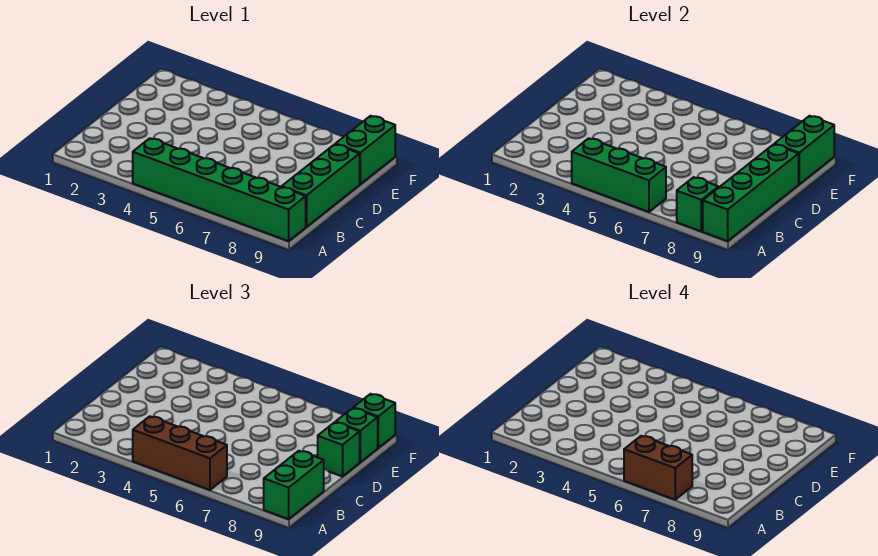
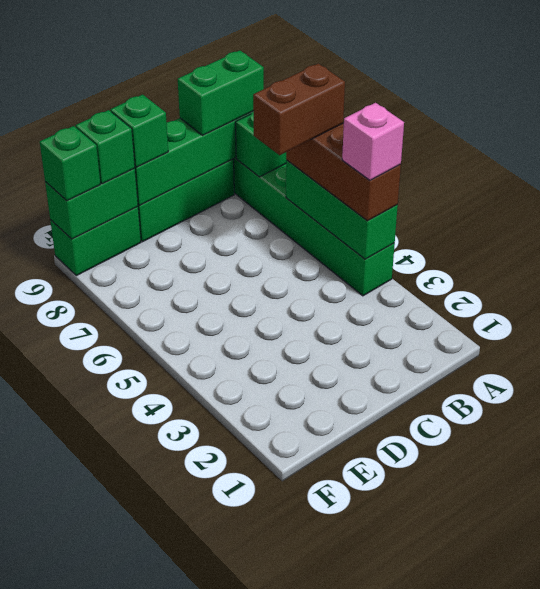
none -> pink brick A4 level 4
brown brick A6:A7 level 4 -> brown brick A6:B6 level 4

